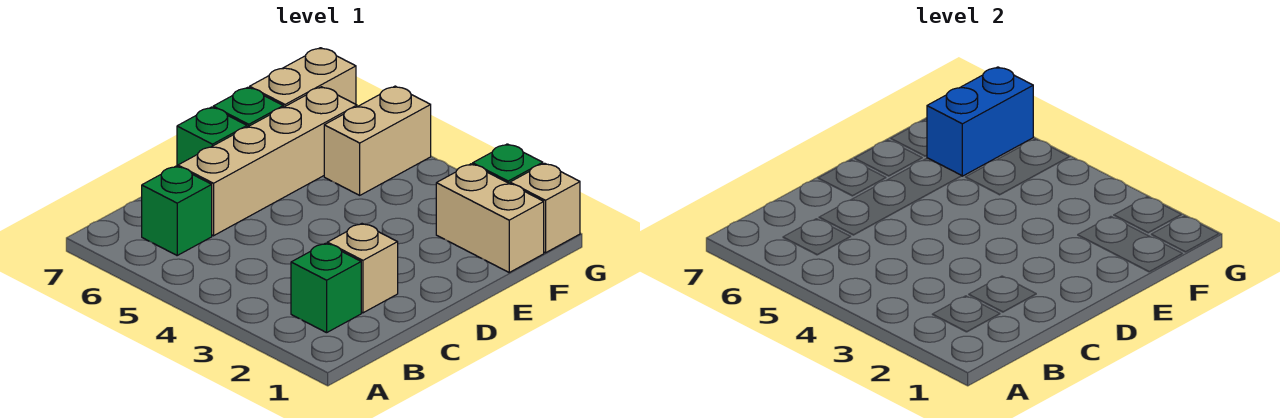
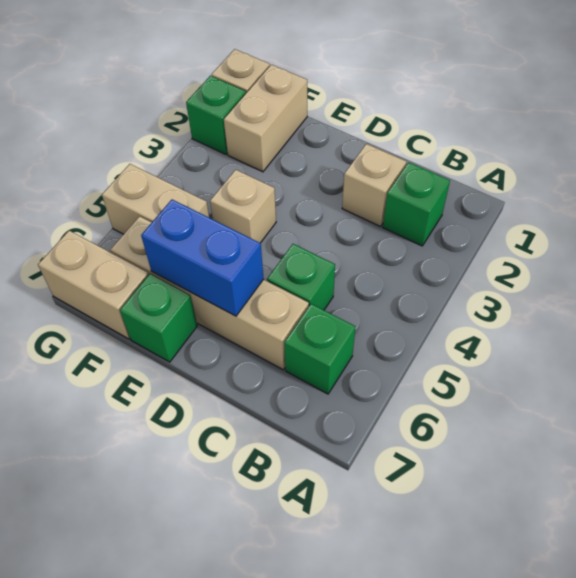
green brick D7 level 1 -> green brick C5 level 1
none -> tan brick E4 level 1
blue brick F6:G6 level 2 -> blue brick D6:E6 level 2

